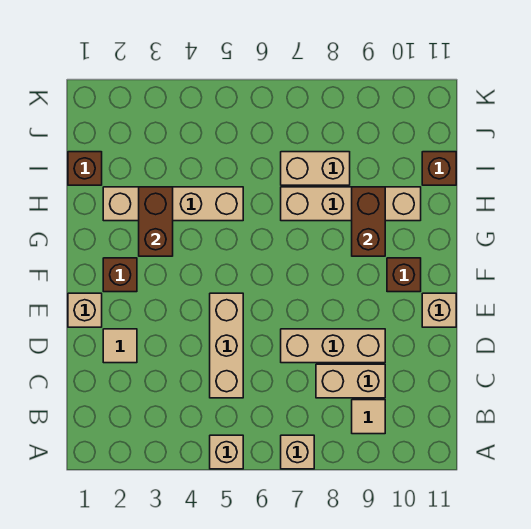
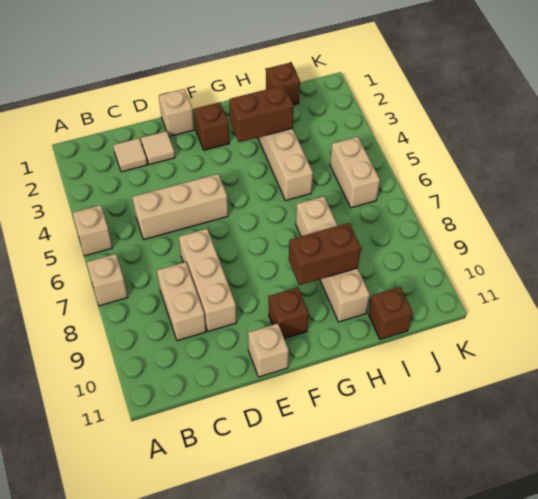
tan tile B9 level 1 -> tan tile C2 level 1
tan brick I7:I8 level 1 -> tan brick J5:J6 level 1

